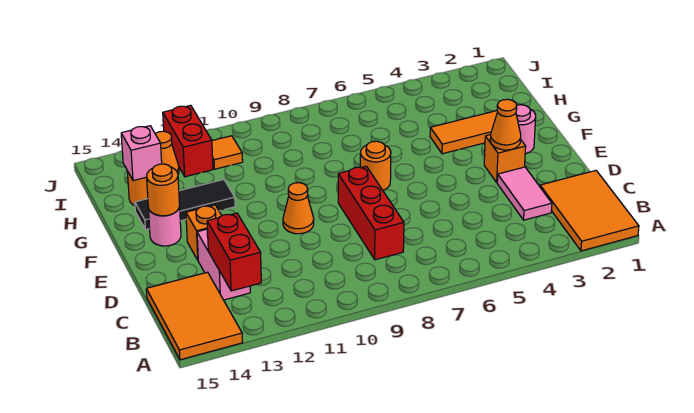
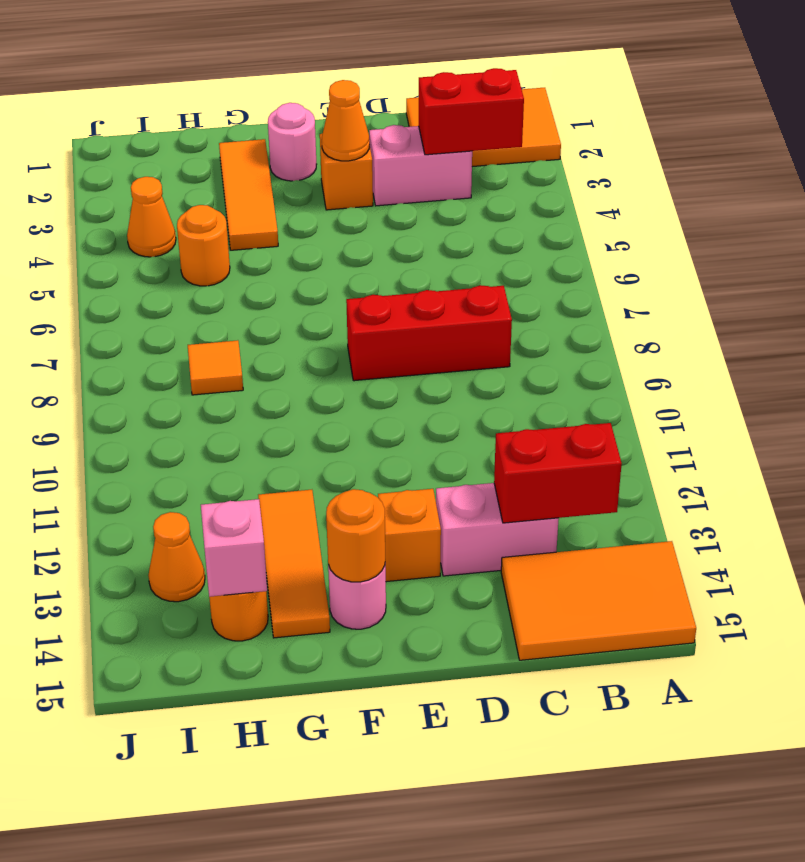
pink tile C3:D3 level 1 -> pink brick C3:D3 level 1
orange cone E10 level 1 -> orange cone I4 level 1
orange round brick F7 level 1 -> orange round brick H5 level 1
black tile G12:G14 level 1 -> orange tile G12:G14 level 1
orange tile I11 level 1 -> orange tile H8 level 1
red brick I12:J12 level 1 -> red brick B3:C3 level 2

